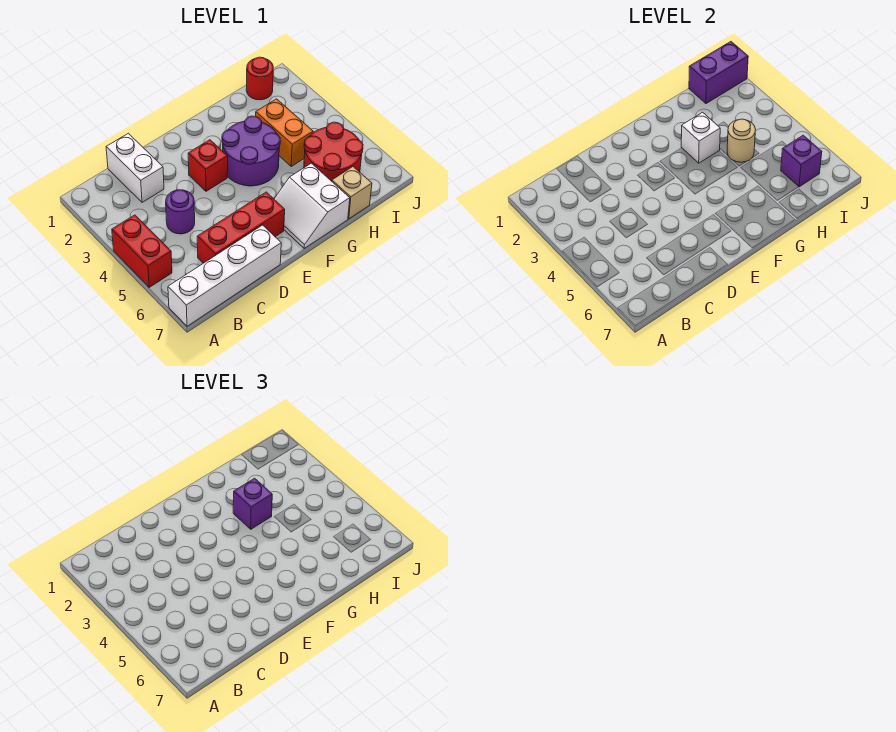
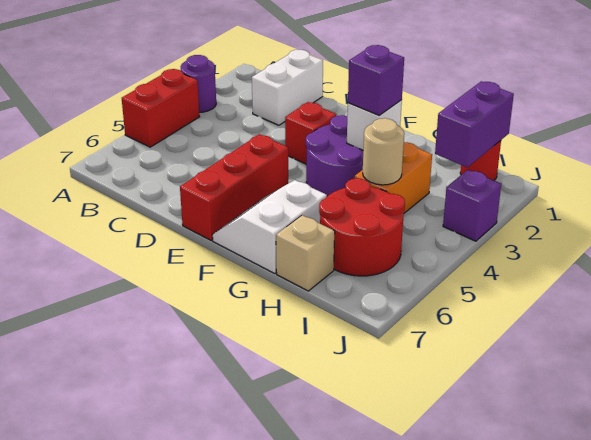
white brick A7:D7 level 1 -> none
purple round brick C4 level 1 -> purple round brick A3 level 1
red brick C6:E6 level 1 -> red brick E5:E7 level 1
purple brick I1:J1 level 2 -> purple brick I1:I2 level 2
purple brick I6 level 2 -> purple brick J3 level 1

